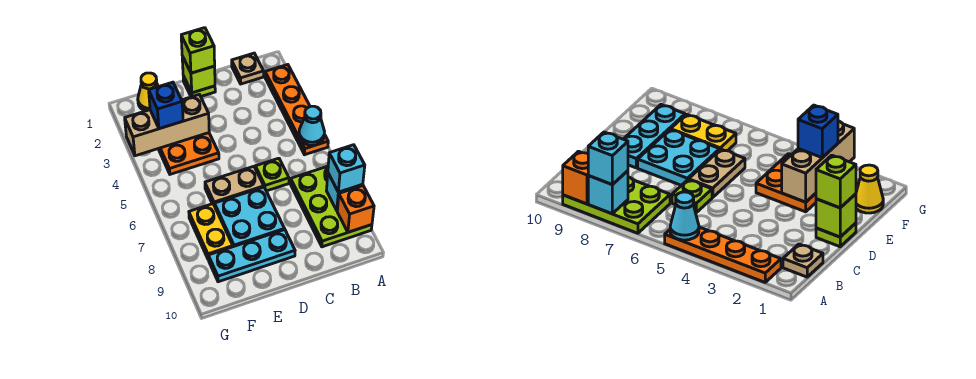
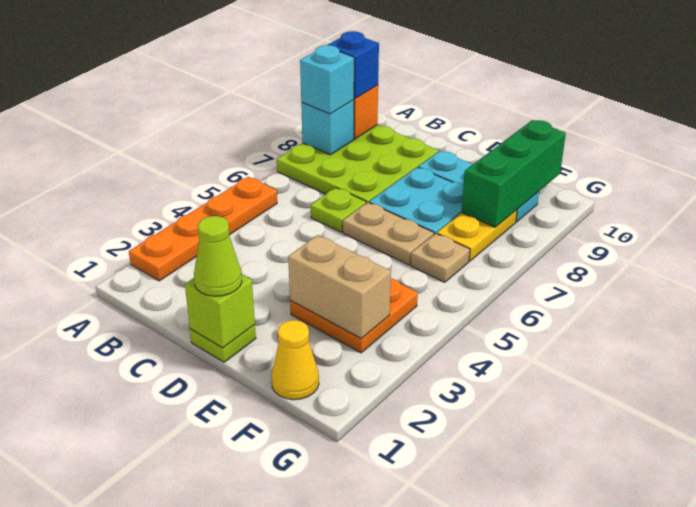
cyan cone A5 level 2 -> none
lime plate A7:B9 level 1 -> lime plate A7:C9 level 1
tan plate B1 level 1 -> tan plate F6 level 1
lime brick D1 level 3 -> lime cone D1 level 3
tan brick E3:G3 level 2 -> tan brick E3:F3 level 2
blue brick F3 level 3 -> blue brick A9 level 3
none -> green brick F8:F10 level 2

